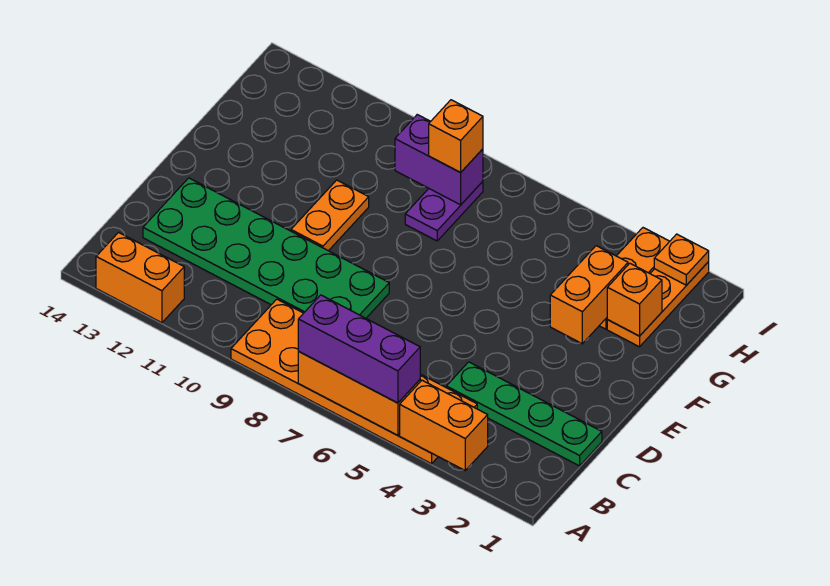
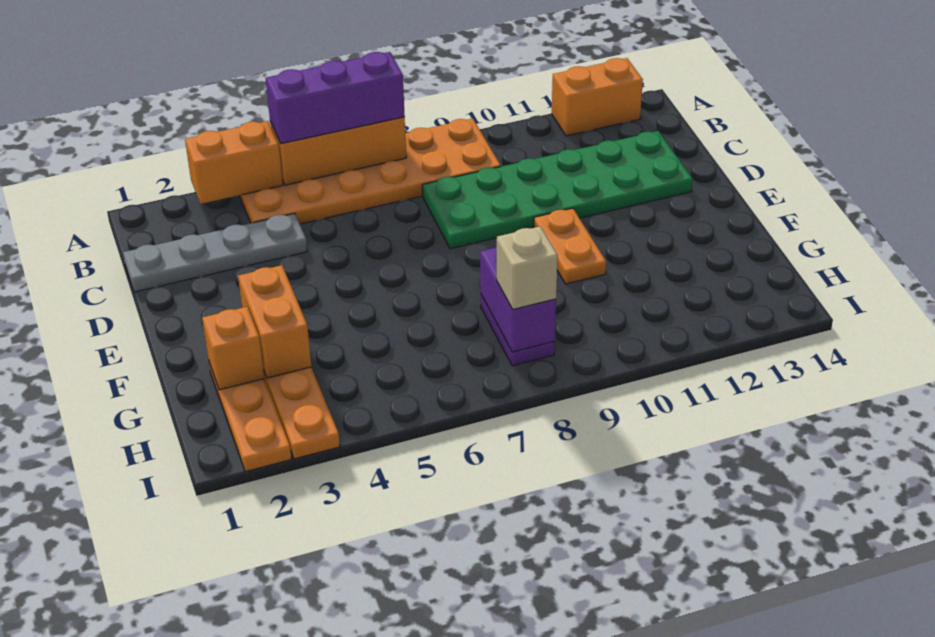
green plate C1:C4 level 1 -> grey plate C1:C4 level 1
purple brick H8:H9 level 2 -> purple brick G8:H8 level 2
orange brick H8 level 3 -> tan brick H8 level 3
orange plate I2 level 2 -> none

